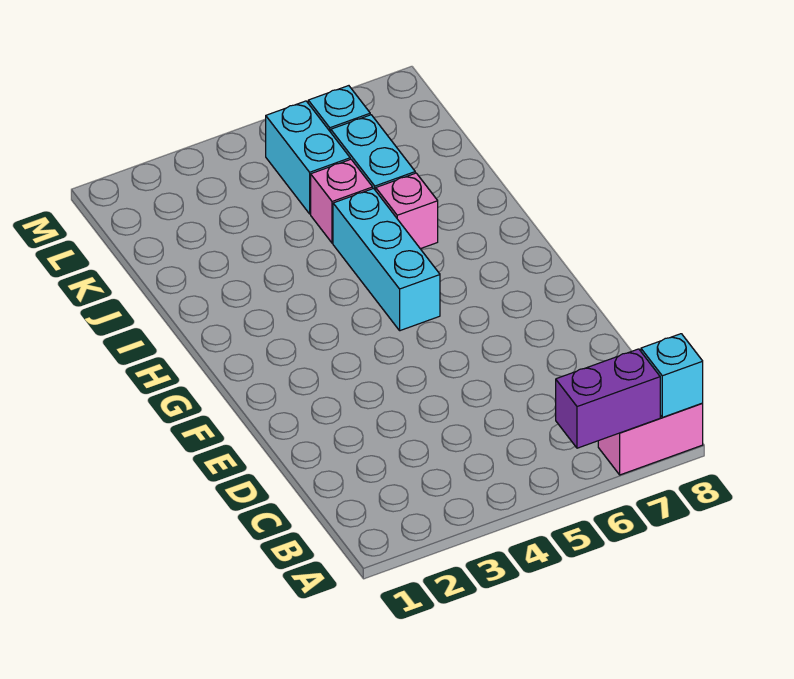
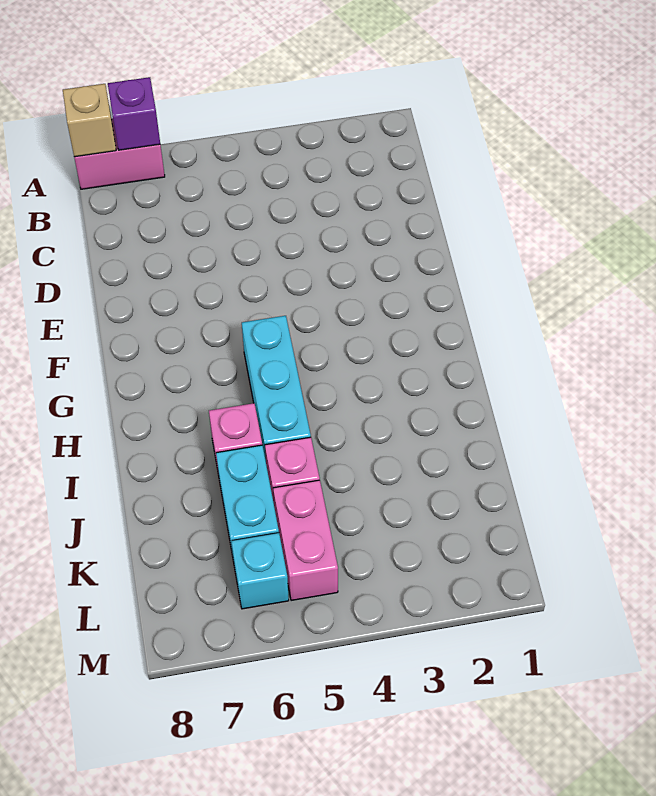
purple brick A6:A7 level 2 -> purple brick A7 level 2
cyan brick A8 level 2 -> tan brick A8 level 2
cyan brick K5:L5 level 1 -> pink brick K5:L5 level 1

